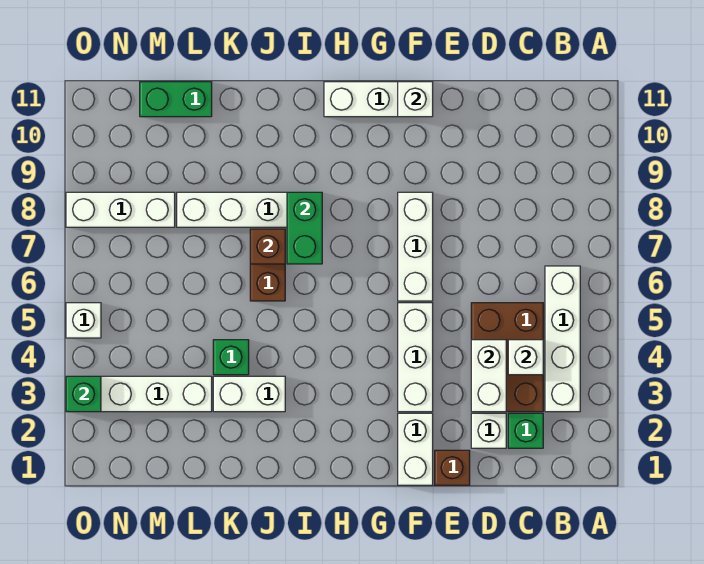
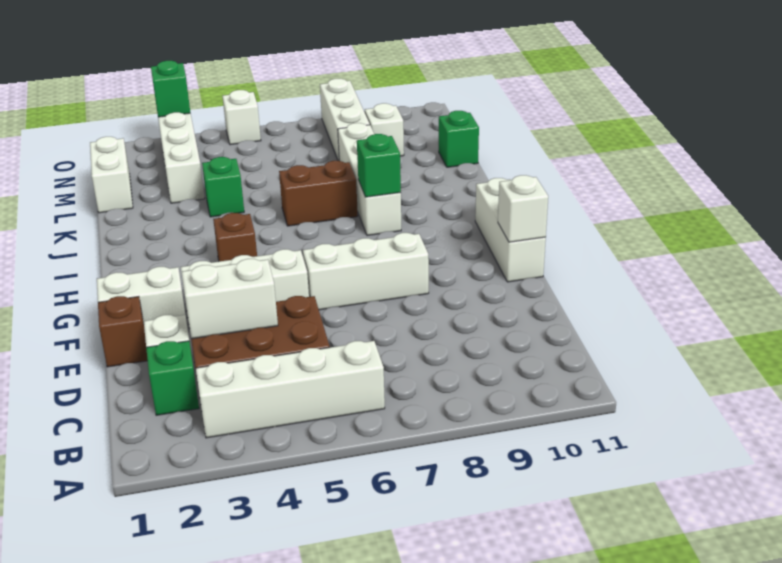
white brick C4 level 2 -> white brick M9 level 1
green brick I7:I8 level 2 -> green brick I8 level 2
white brick J3:K3 level 1 -> white brick L1:M1 level 1
brown brick J7 level 2 -> brown brick H4 level 1
green brick L11:M11 level 1 -> green brick L11 level 1

